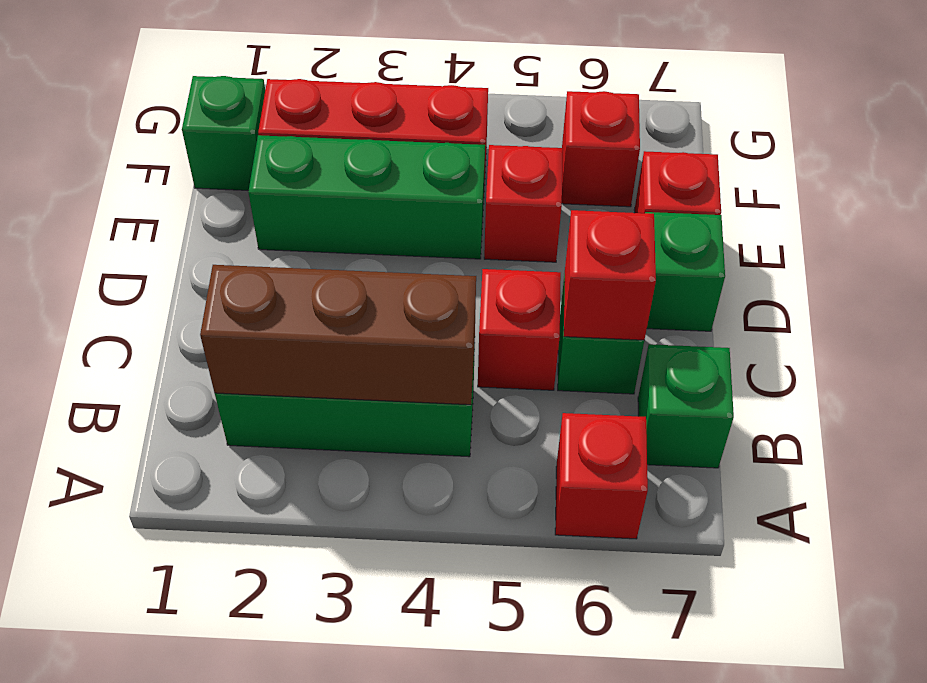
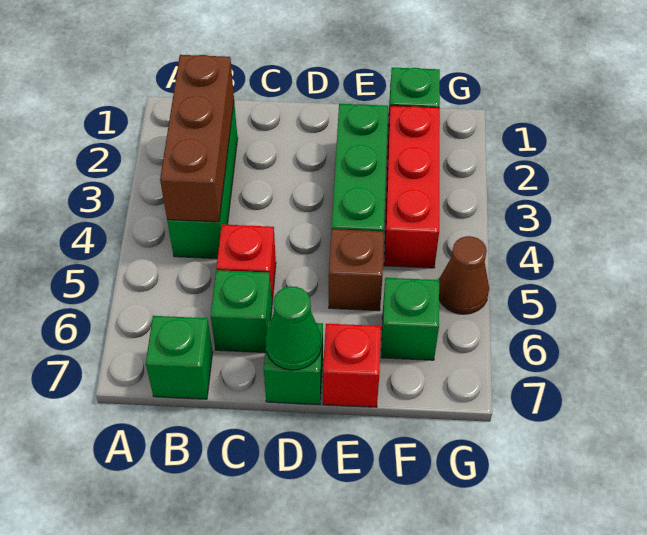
red brick A6 level 1 -> none
red brick C6 level 2 -> none
none -> green cone D7 level 2
red brick E5 level 1 -> brown brick E5 level 1
red brick F6 level 1 -> green brick F6 level 1
none -> brown cone G5 level 1

